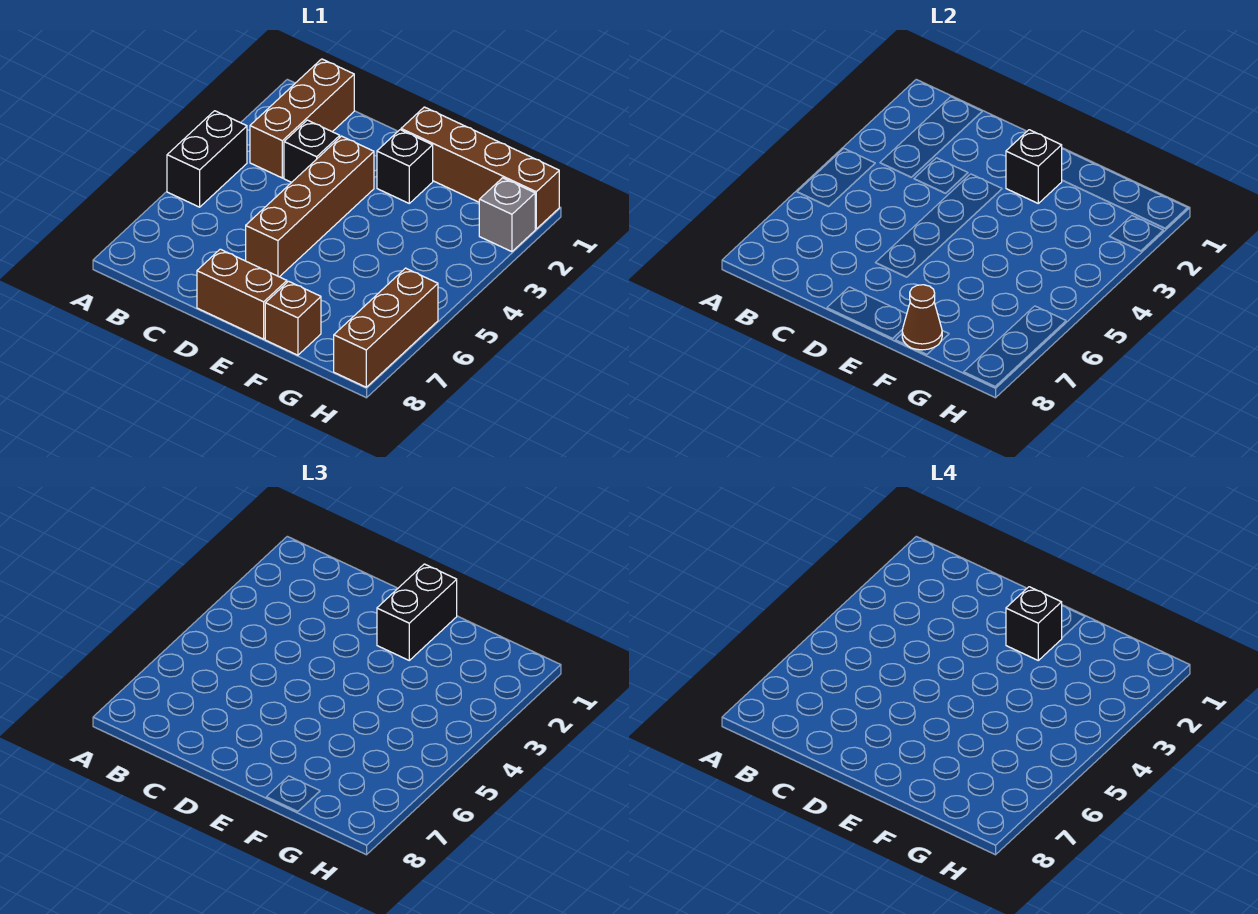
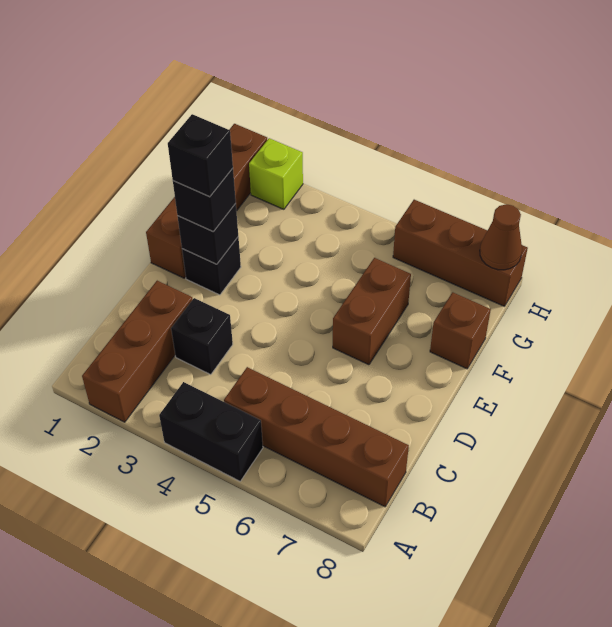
brown brick B1:B3 level 1 -> brown brick A2:C2 level 1
brown brick D3:D6 level 1 -> brown brick B5:B8 level 1
brown brick D8:E8 level 1 -> brown brick E6:F6 level 1
black brick E1:E2 level 3 -> black brick E2 level 3
brown cone F8 level 2 -> brown cone H8 level 2
grey brick H2 level 1 -> lime brick H2 level 1

